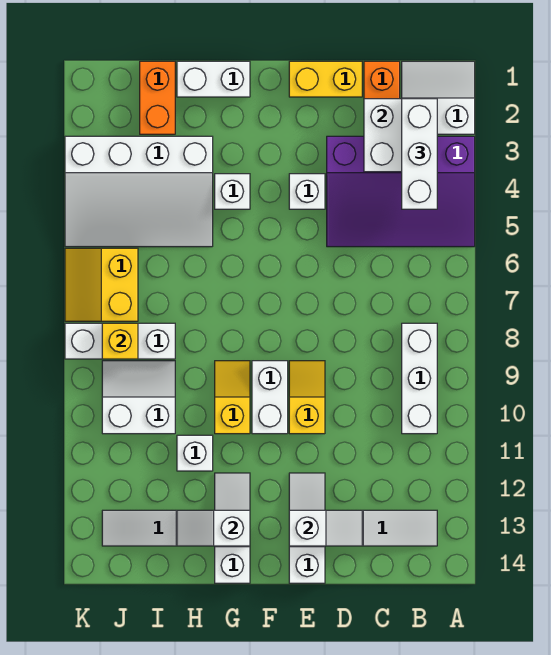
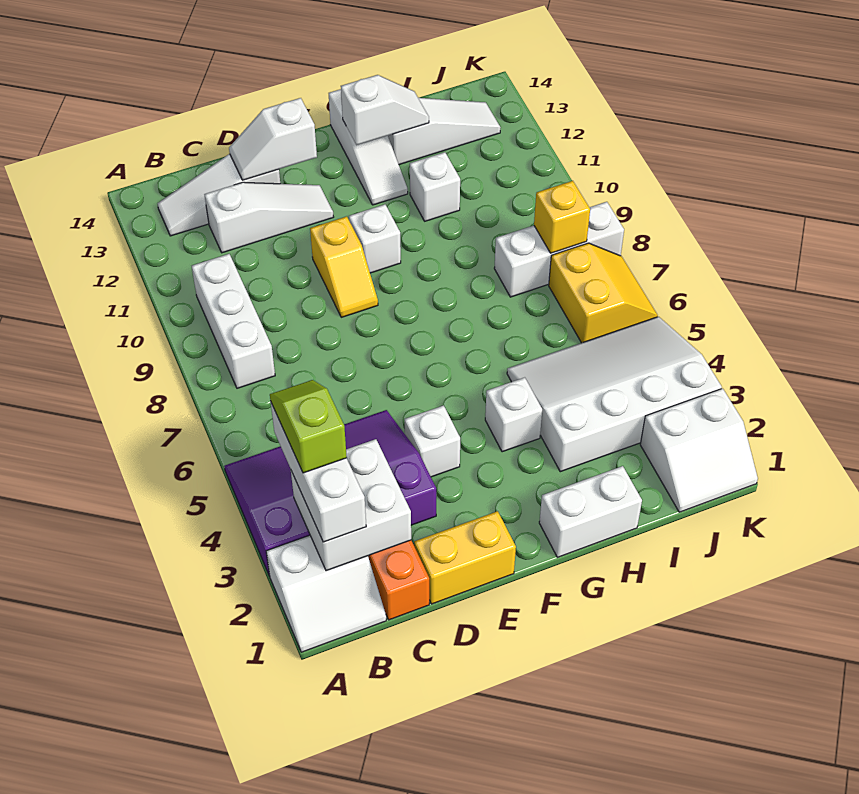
none -> lime slope B3:B4 level 4 top 3
white slope E12:E14 level 1 top 14 -> white slope C12:E12 level 1 top C
white brick F9:F10 level 1 -> white brick F10 level 1
yellow slope G9:G10 level 1 top 10 -> none
orange brick I1:I2 level 1 -> none
white slope I9:J10 level 1 top 10 -> white slope J1:K2 level 1 top 2

